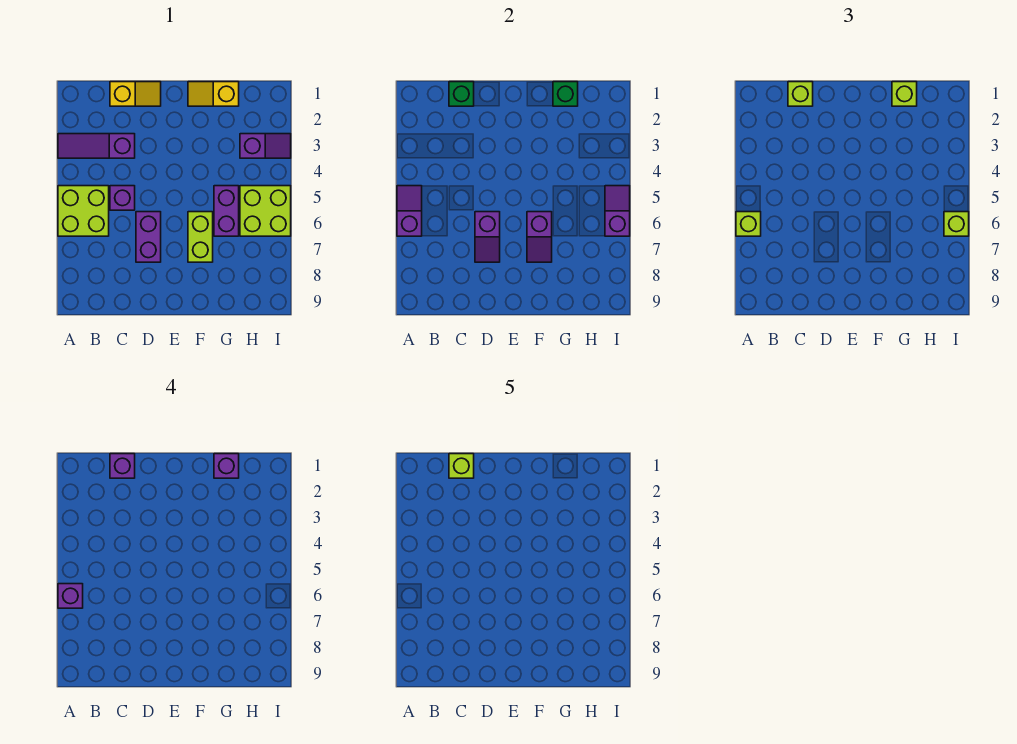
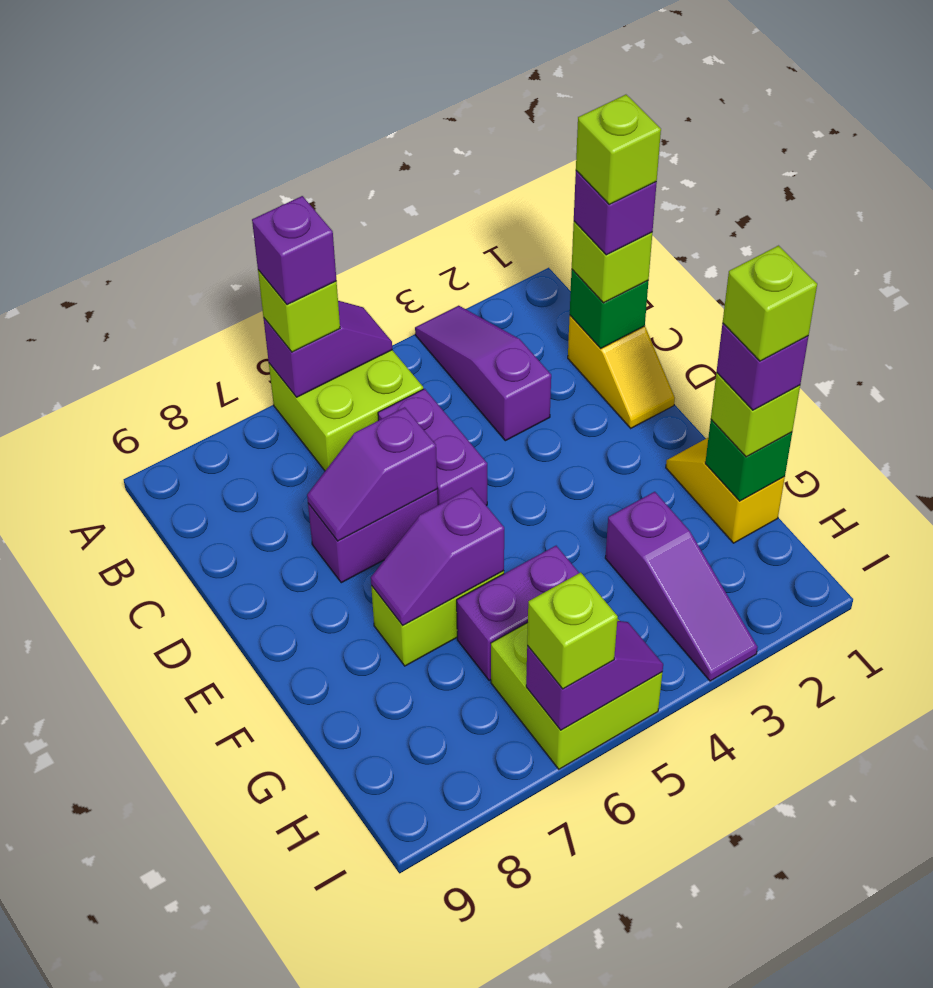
purple brick C5 level 1 -> purple brick C5:D5 level 1
none -> lime brick G1 level 5
purple slope H3:I3 level 1 top H -> purple slope G3:I3 level 1 top G

